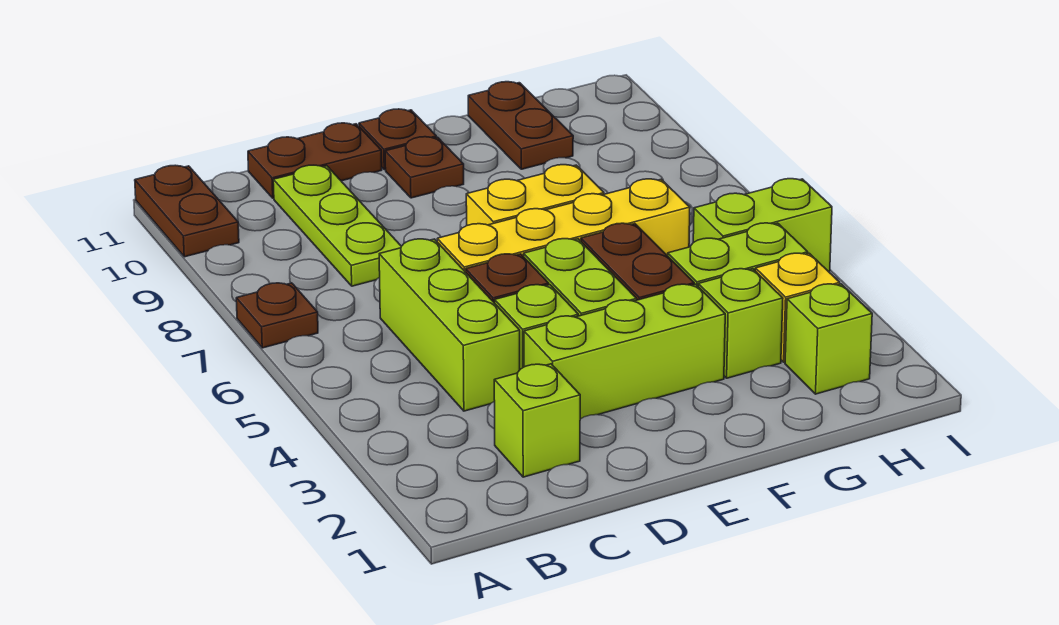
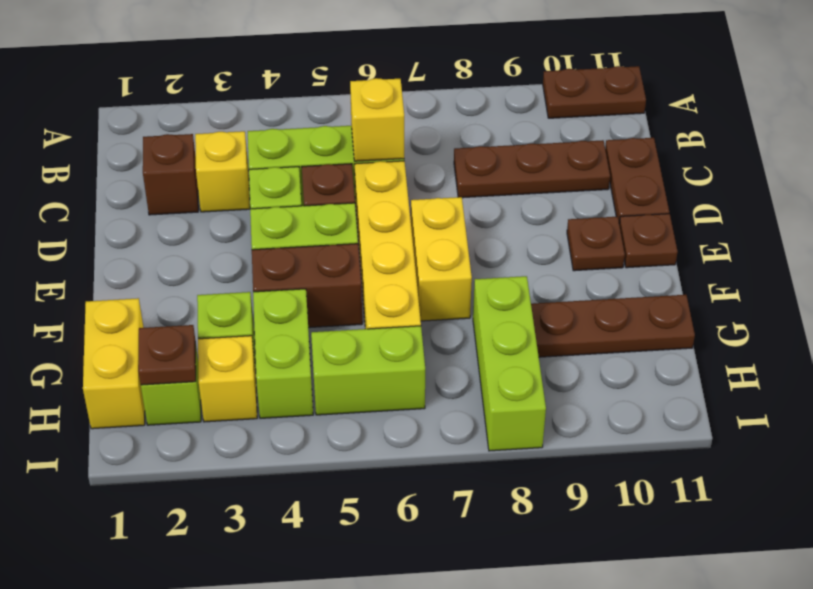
brown plate A7 level 1 -> brown plate H2 level 2
lime brick C2 level 1 -> brown brick C2 level 1
none -> yellow brick C3 level 1
none -> yellow brick C6 level 2
lime plate C8:C10 level 1 -> brown plate C8:C10 level 1
lime brick D3:F3 level 1 -> lime brick G8:I8 level 1
none -> yellow brick G1:H1 level 1
brown plate G10:G11 level 1 -> brown plate G9:G11 level 1
lime brick H5:I5 level 1 -> lime brick H5:H6 level 1

